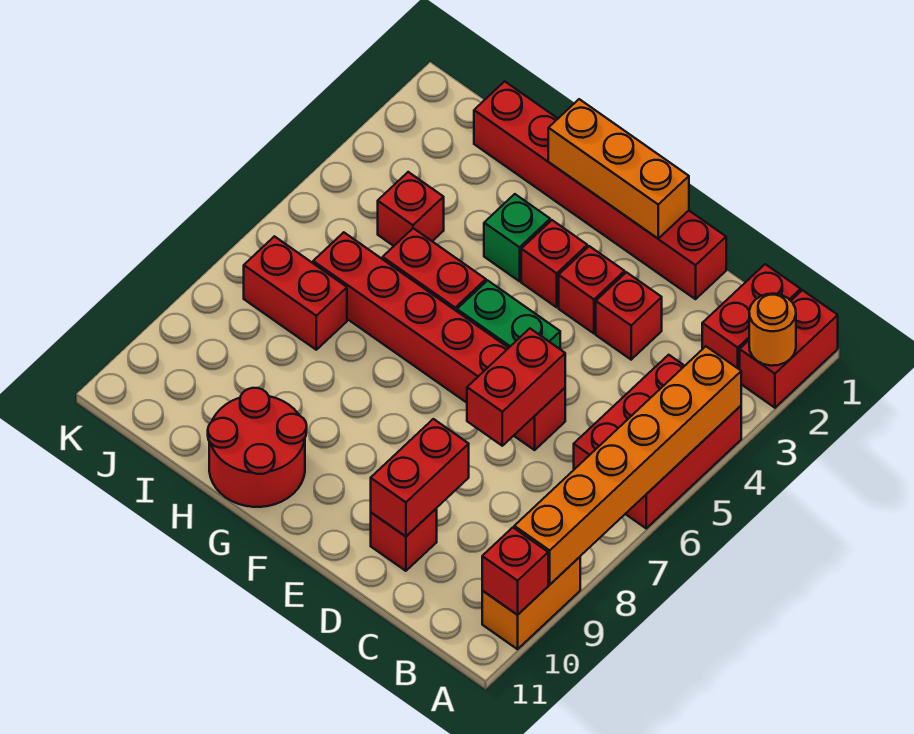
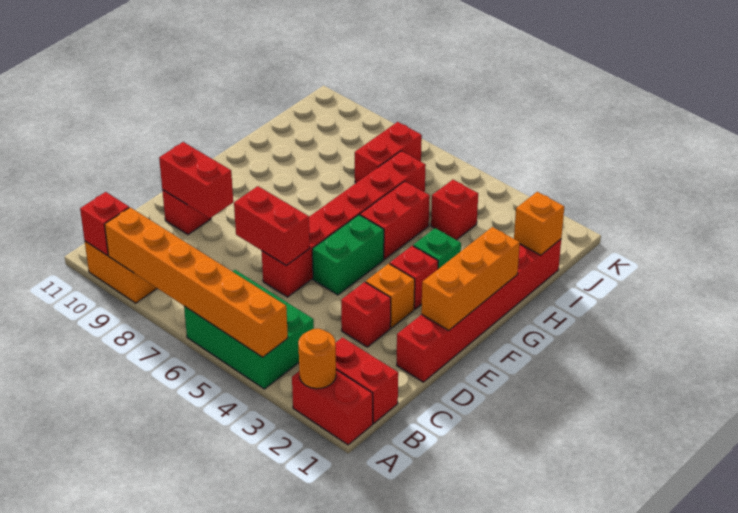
red brick A4:B6 level 1 -> green brick A4:B6 level 1
red brick E3 level 1 -> orange brick E3 level 1
red round brick G10:H11 level 1 -> none
none -> orange brick I1 level 2

